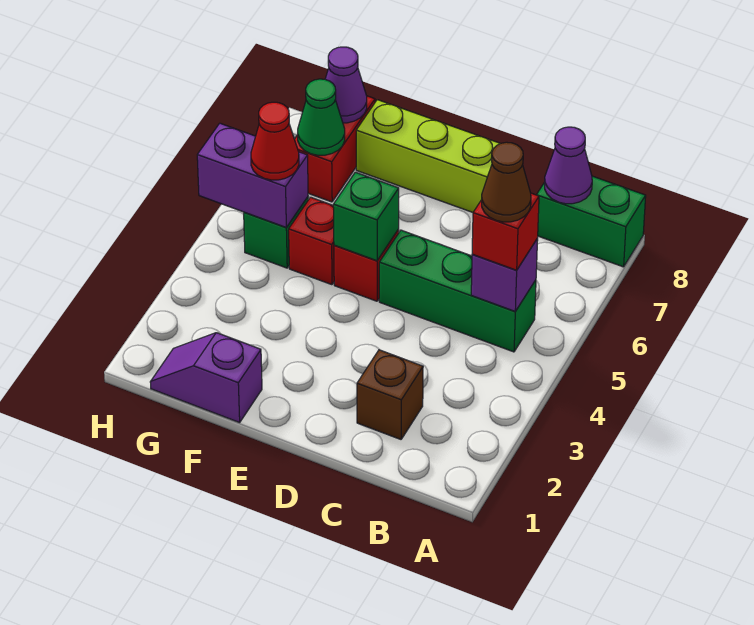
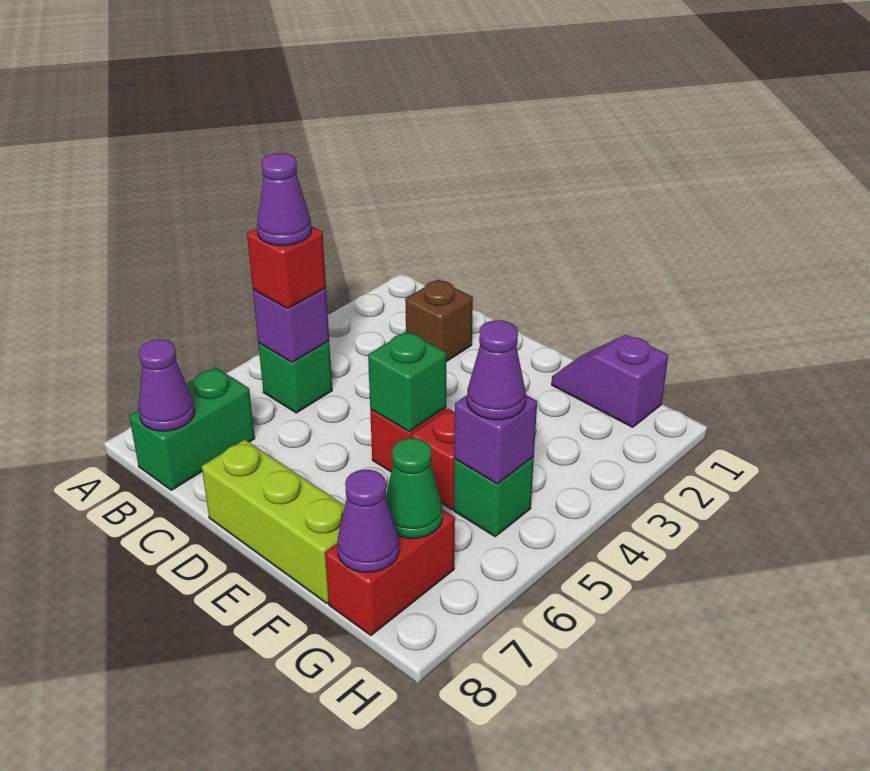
green brick A8:B8 level 1 -> green brick B7:B8 level 1
green brick B5:D5 level 1 -> green brick B5 level 1
brown cone B5 level 4 -> purple cone B5 level 4
purple slope F1:G1 level 1 top F -> purple slope F1:G1 level 1 top G
purple brick G5:H5 level 2 -> purple brick G5 level 2
red cone G5 level 3 -> purple cone G5 level 3

